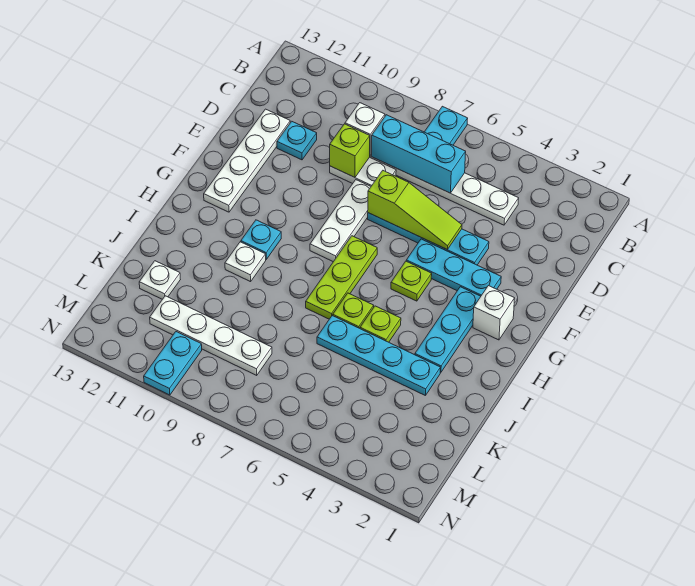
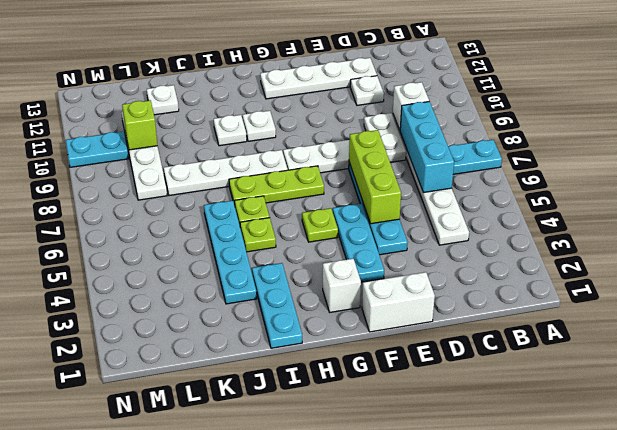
lime brick D9 level 2 -> lime brick L10 level 2
cyan plate D11 level 1 -> white plate D11 level 1
none -> white brick E1:F1 level 1
lime slope E5:E7 level 2 top 7 -> lime brick E5:E7 level 2
cyan plate G3:I3 level 1 -> cyan plate I1:I3 level 1
none -> white plate H8:K8 level 1
cyan plate H10 level 1 -> white plate H10 level 1

